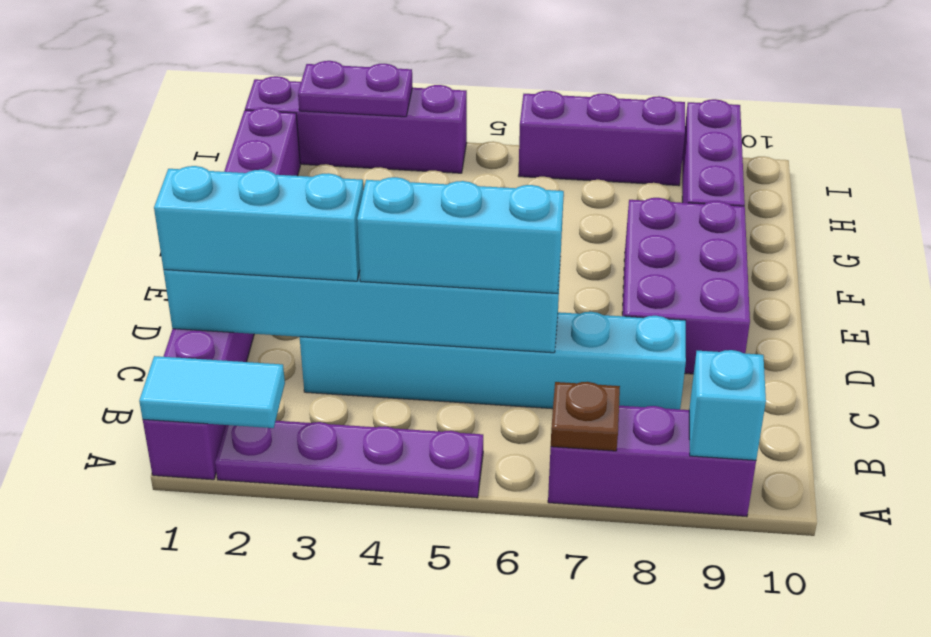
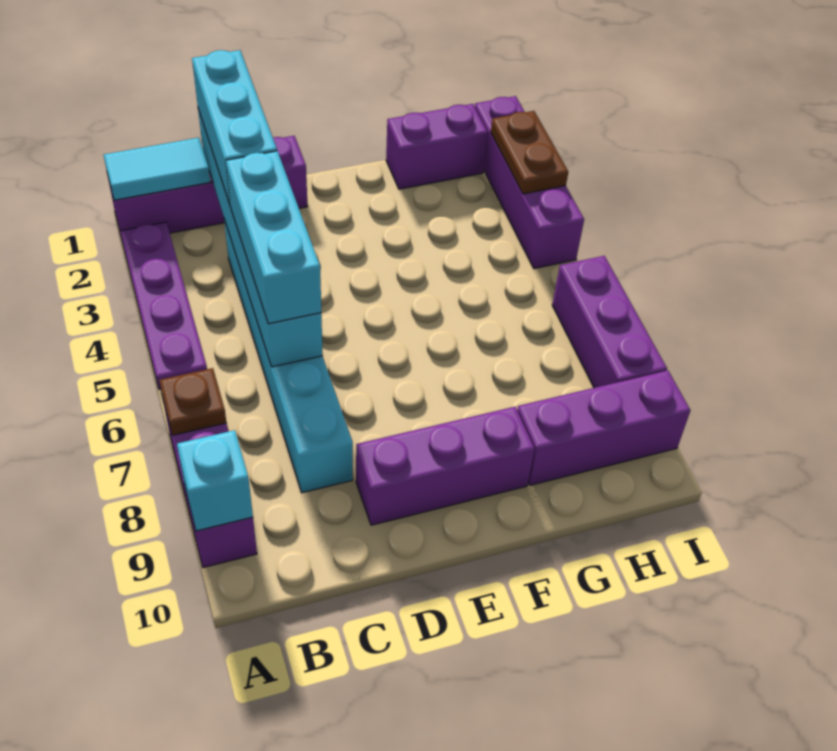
cyan tile A1:A2 level 2 -> cyan tile A1:B1 level 2
purple brick D8:F9 level 1 -> purple brick D9:F9 level 1
purple plate I2:I3 level 2 -> brown plate I2:I3 level 2

